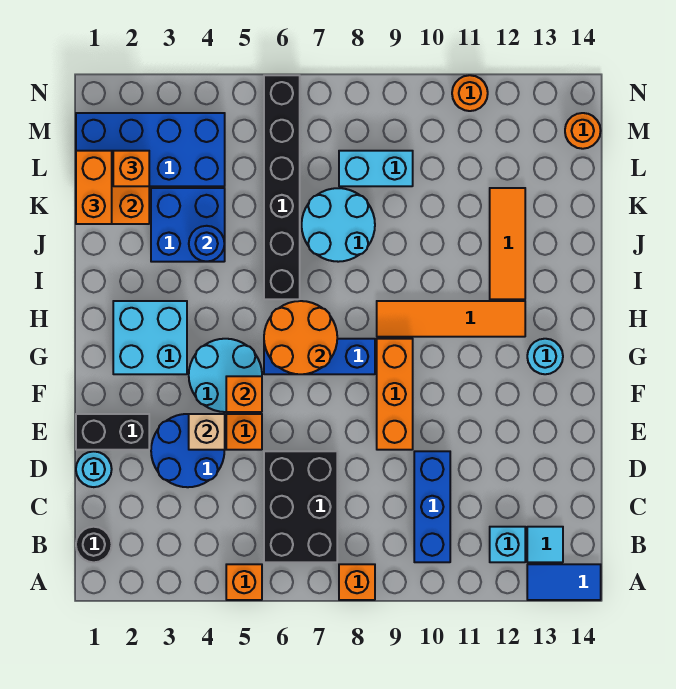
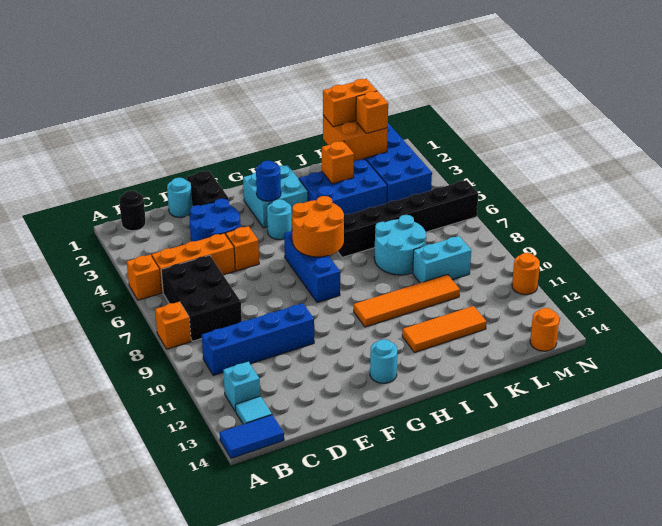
blue tile A13:A14 level 1 -> blue tile A14:B14 level 1
black brick B6:D7 level 1 -> black brick B6:C8 level 1
blue brick B10:D10 level 1 -> blue brick B10:E10 level 1
tan brick E4 level 2 -> none
orange brick E9:G9 level 1 -> orange brick B5:D5 level 1
cyan round brick F4:G5 level 1 -> cyan round brick G4 level 1
orange brick F5 level 2 -> orange brick J3 level 2
orange tile H9:H12 level 1 -> orange tile H10:K10 level 1
blue brick J3:K4 level 1 -> blue brick I3:K4 level 1
blue round brick J4 level 2 -> blue round brick G3 level 2
cyan brick L8:L9 level 1 -> cyan brick K9:L9 level 1

